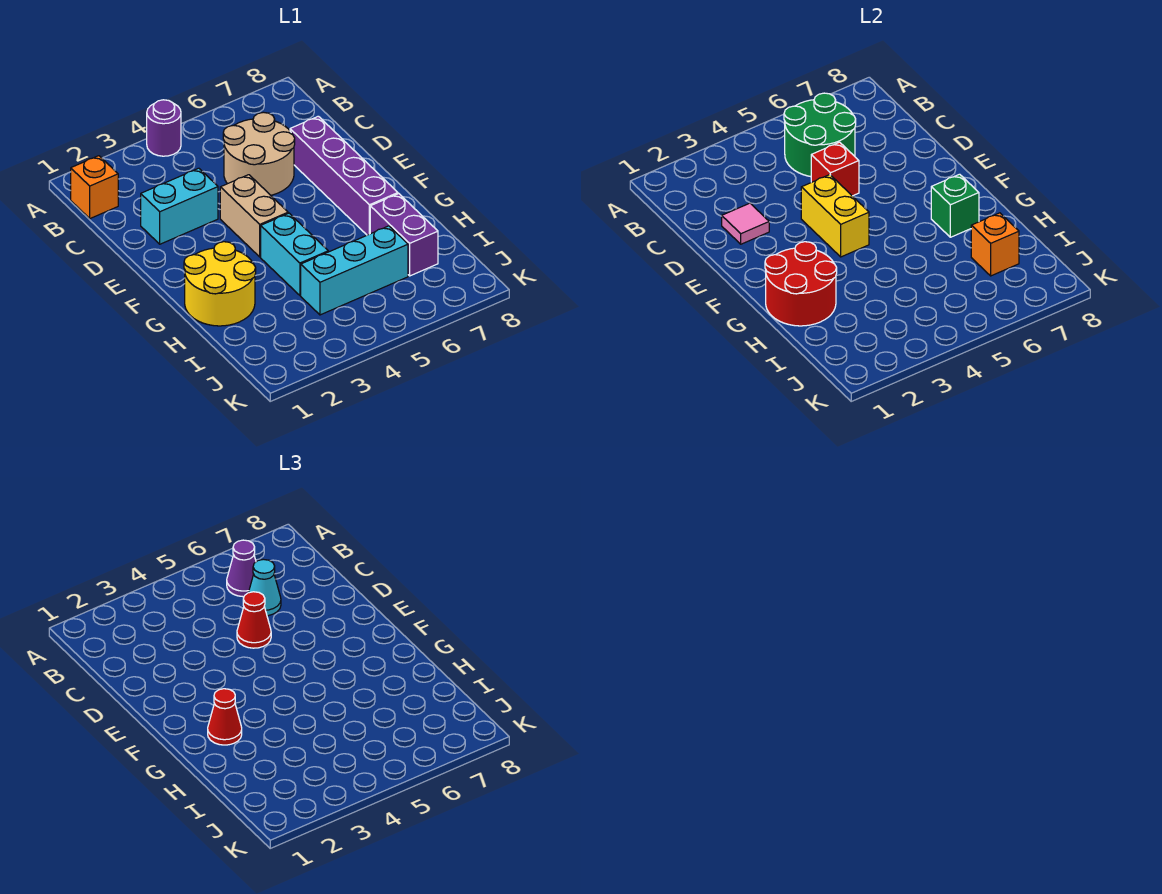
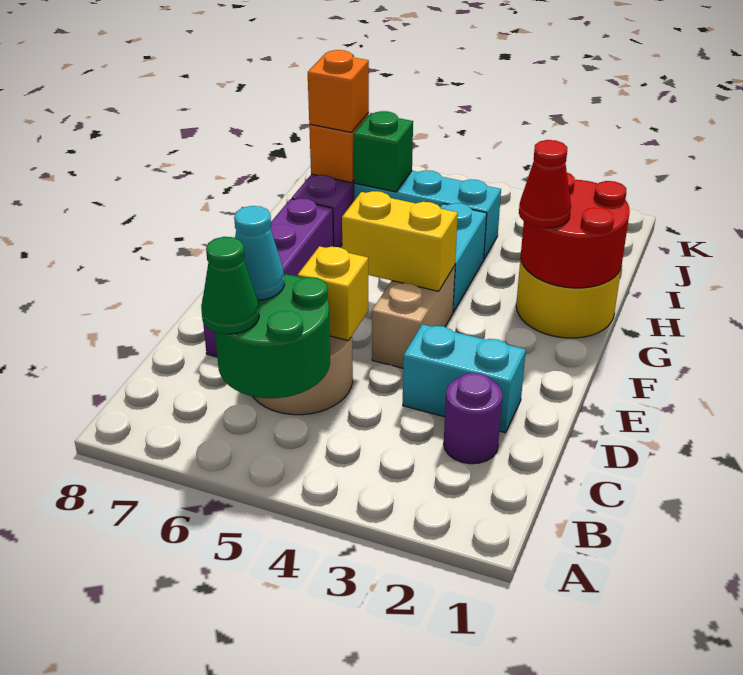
purple round brick A4 level 1 -> purple round brick C2 level 1
orange brick B1 level 1 -> orange brick I7 level 3
purple cone B6 level 3 -> green cone B6 level 3
pink tile D2 level 2 -> none
red brick D5 level 2 -> yellow brick D5 level 2
red cone D5 level 3 -> none
yellow brick E4:F4 level 2 -> yellow brick F4:F5 level 2
green brick G7 level 2 -> green brick I6 level 2

